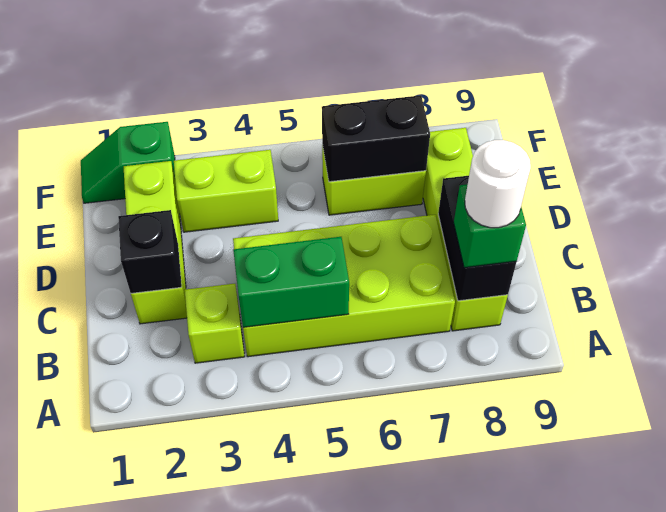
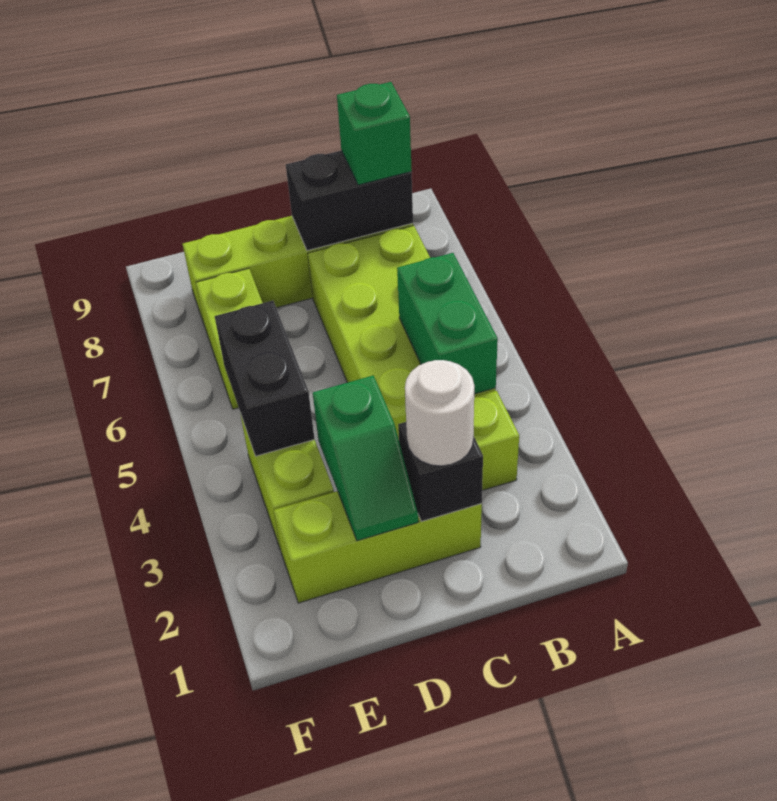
white round brick B8 level 4 -> white round brick C2 level 3
black brick E6:E7 level 2 -> black brick E4:E5 level 2
green slope F1:F2 level 1 top 2 -> green slope D2:D3 level 2 top 3

